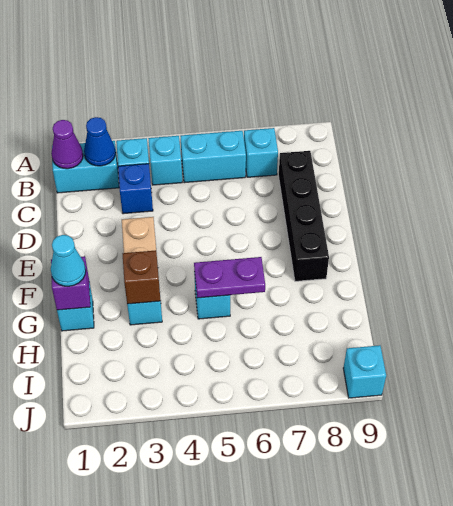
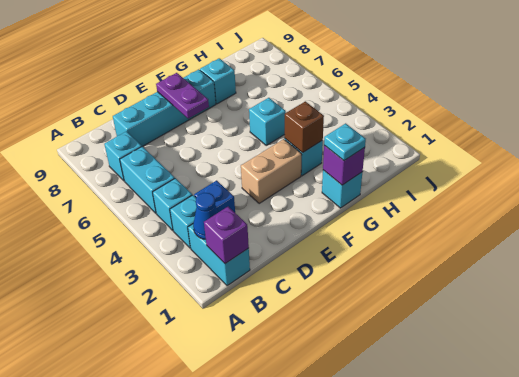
purple cone B1 level 2 -> purple brick B1 level 2
black brick C8:F8 level 1 -> cyan brick C8:F8 level 1
cyan cone G1 level 3 -> cyan plate G1 level 3
purple plate G5:G6 level 2 -> purple plate E7:E8 level 2
cyan brick J9 level 1 -> cyan brick G8 level 1

